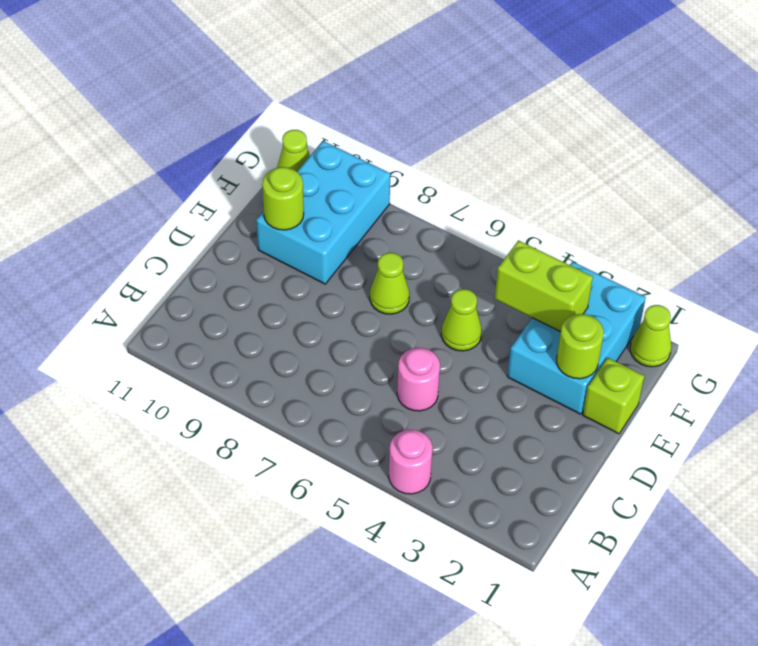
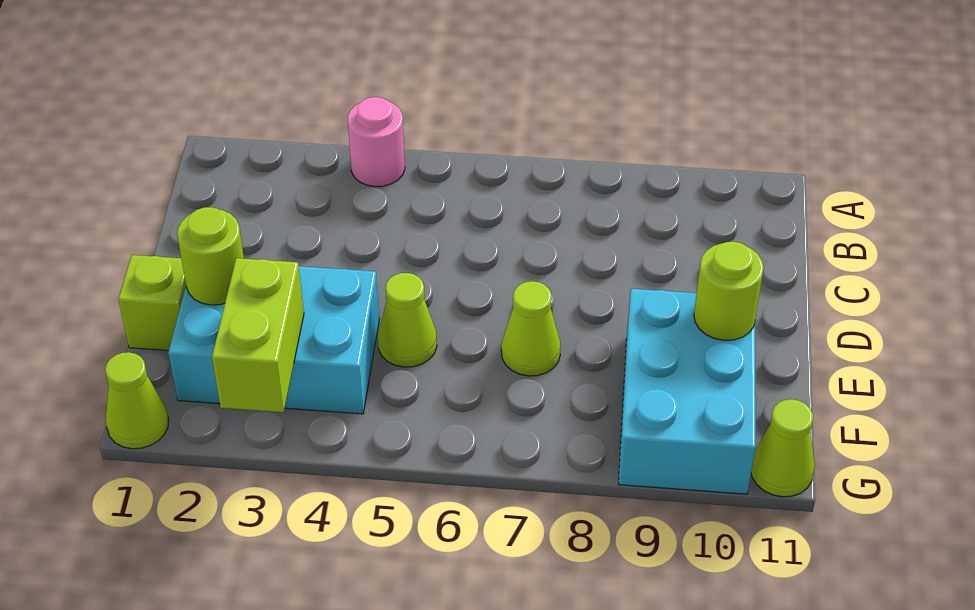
pink round brick C5 level 1 -> none
cyan brick E2:G3 level 1 -> cyan brick E2:F4 level 1
lime brick F3:F4 level 2 -> lime brick F3:G3 level 2

